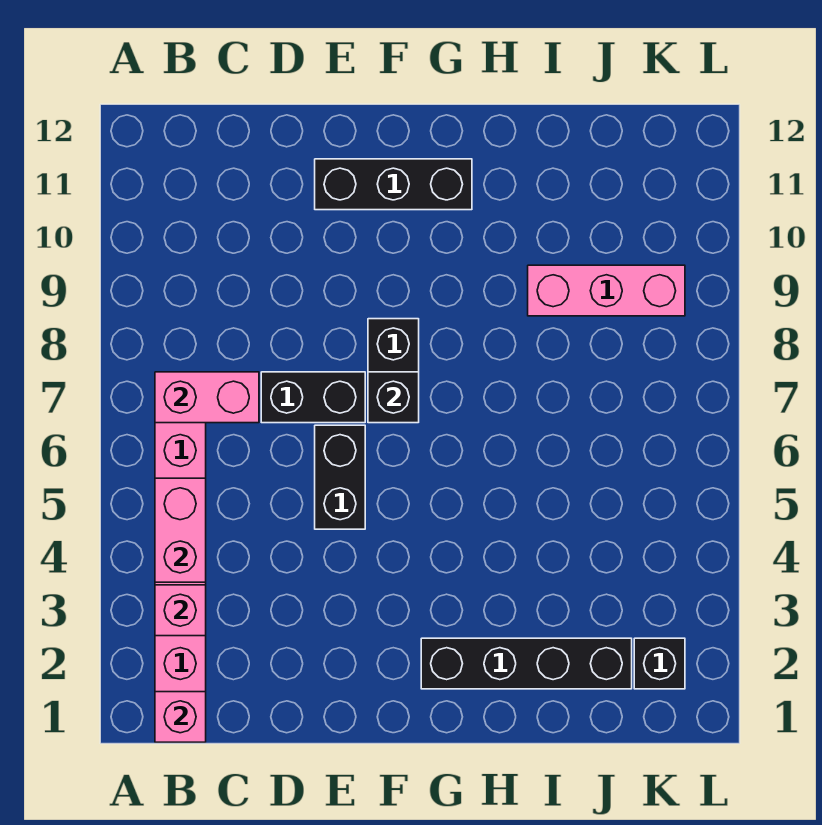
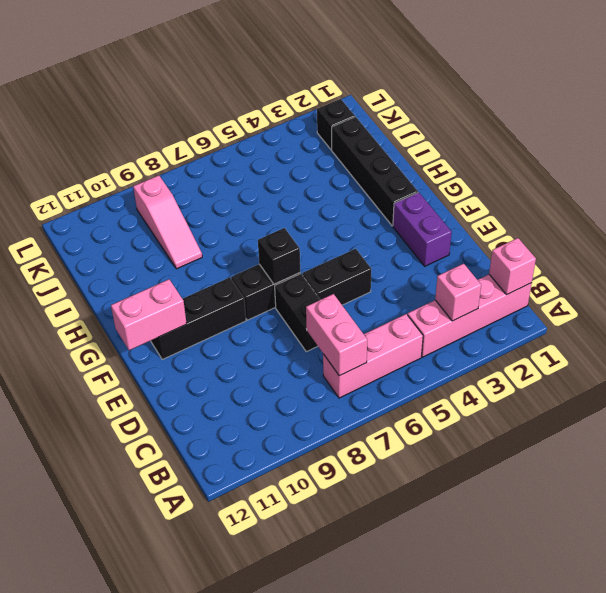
pink brick B4:B5 level 2 -> pink brick F11:F12 level 2
none -> purple brick E2:F2 level 1
black brick E11:G11 level 1 -> black brick F9:F11 level 1
pink brick I9:K9 level 1 -> pink slope I9:K9 level 1 top K

